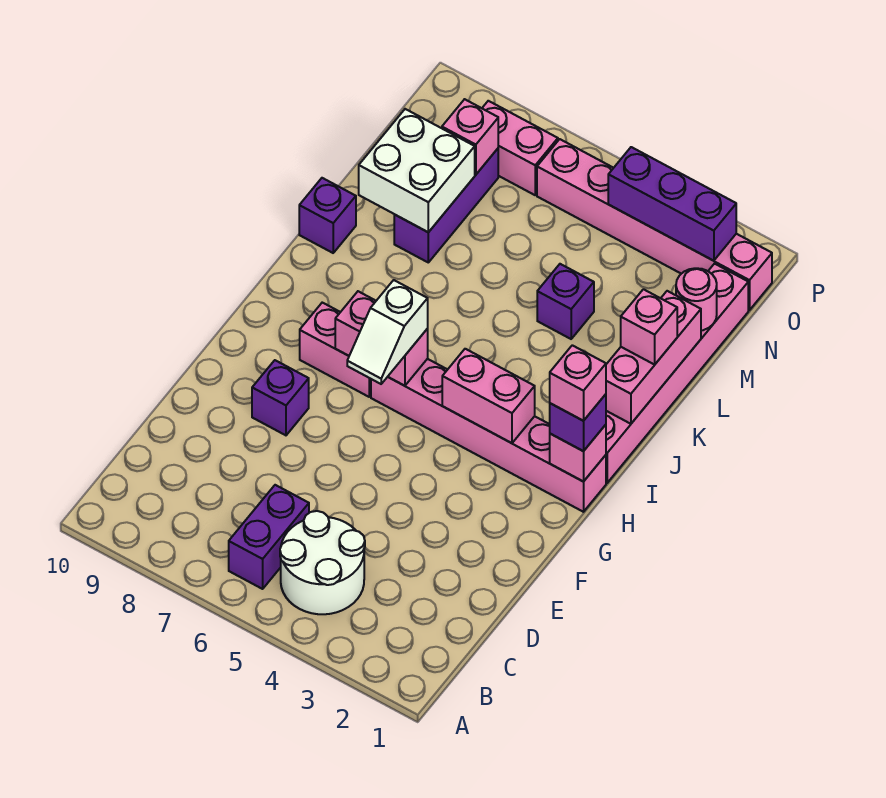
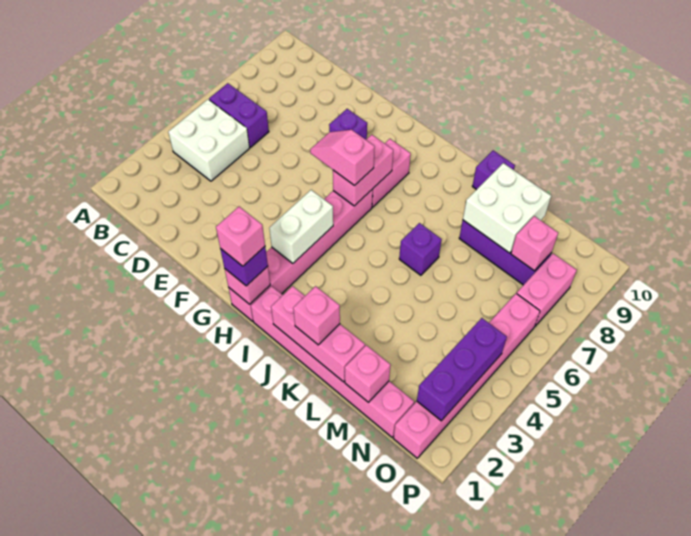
white round brick B4:C5 level 1 -> white brick B4:C5 level 1
white slope G6:H6 level 3 top H -> pink slope G6:H6 level 3 top H
pink brick H3:H4 level 2 -> white brick H3:H4 level 2
purple brick L4 level 1 -> purple brick K6 level 1
pink round brick M1 level 2 -> pink brick M1 level 2

